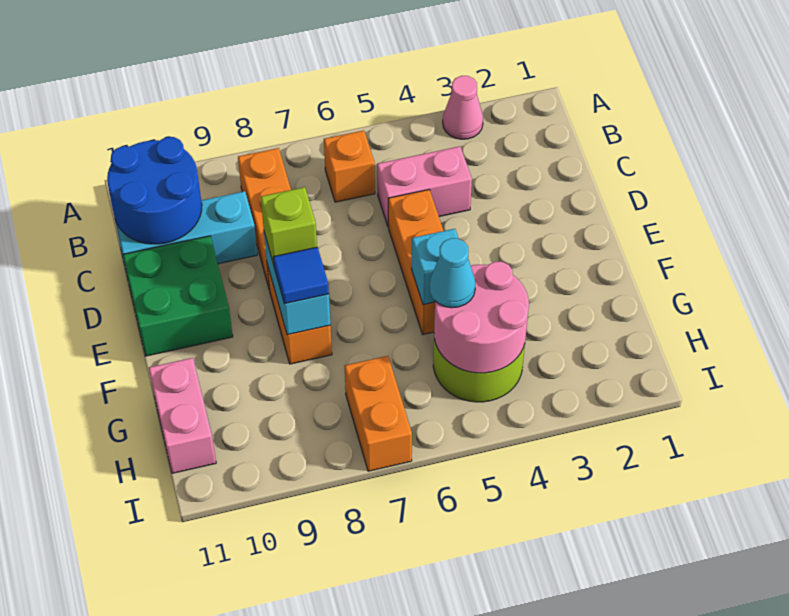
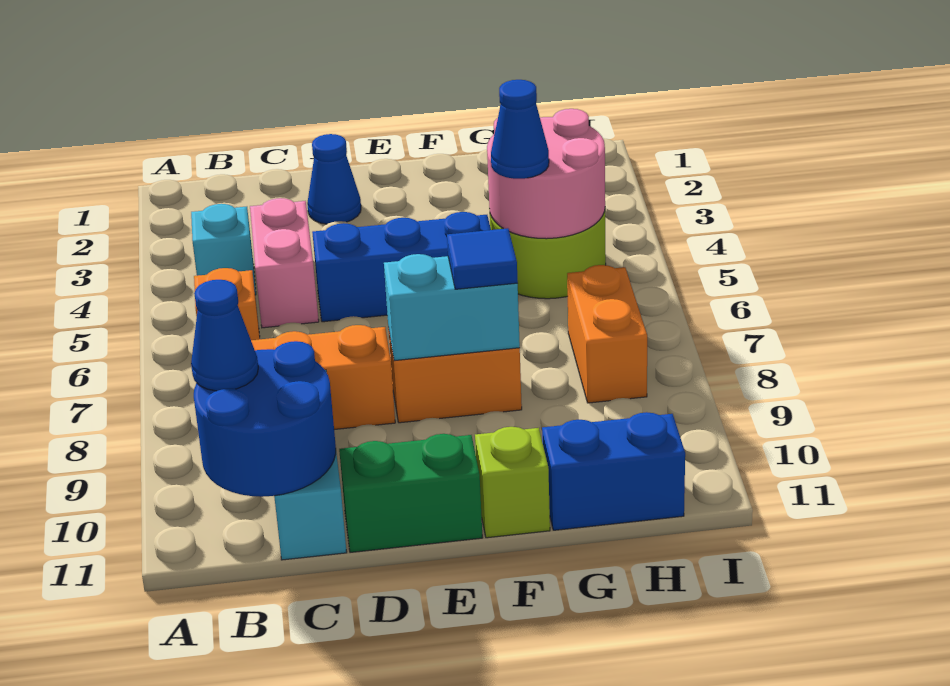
pink cone A3 level 1 -> none
none -> blue cone B10 level 3
none -> blue cone D2 level 1
orange brick D5:F5 level 1 -> blue brick D5:F5 level 1
green brick D10:E11 level 1 -> green brick D11:E11 level 1
lime brick E8 level 3 -> lime brick F11 level 1
cyan brick F5 level 2 -> cyan brick B4 level 1
cyan cone G5 level 3 -> blue cone G5 level 3
pink brick G11:H11 level 1 -> blue brick G11:H11 level 1
orange brick H7:I7 level 1 -> orange brick H7:H8 level 1

